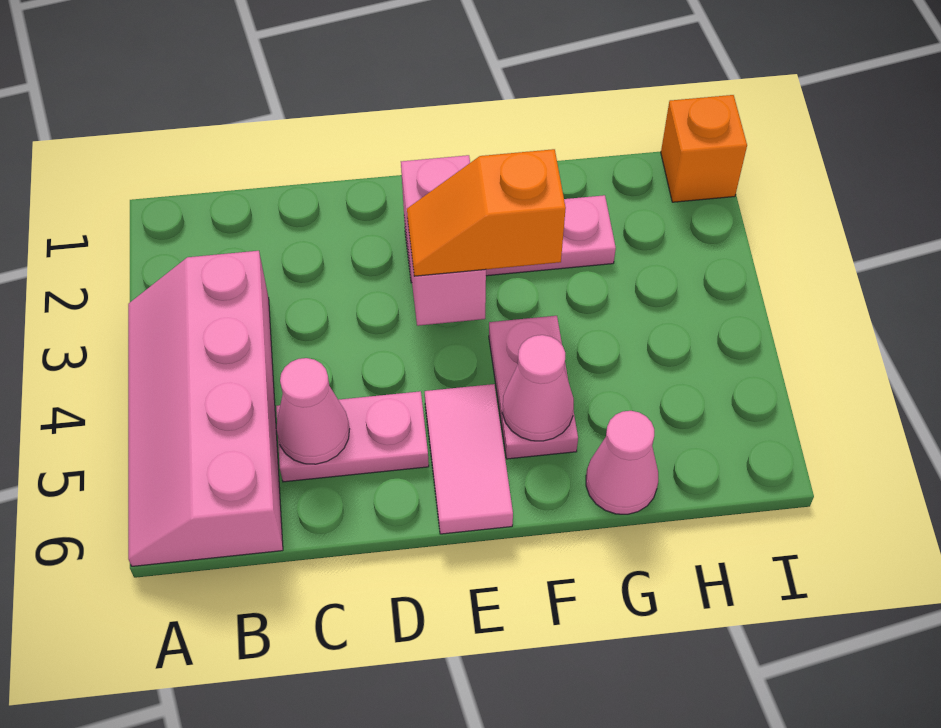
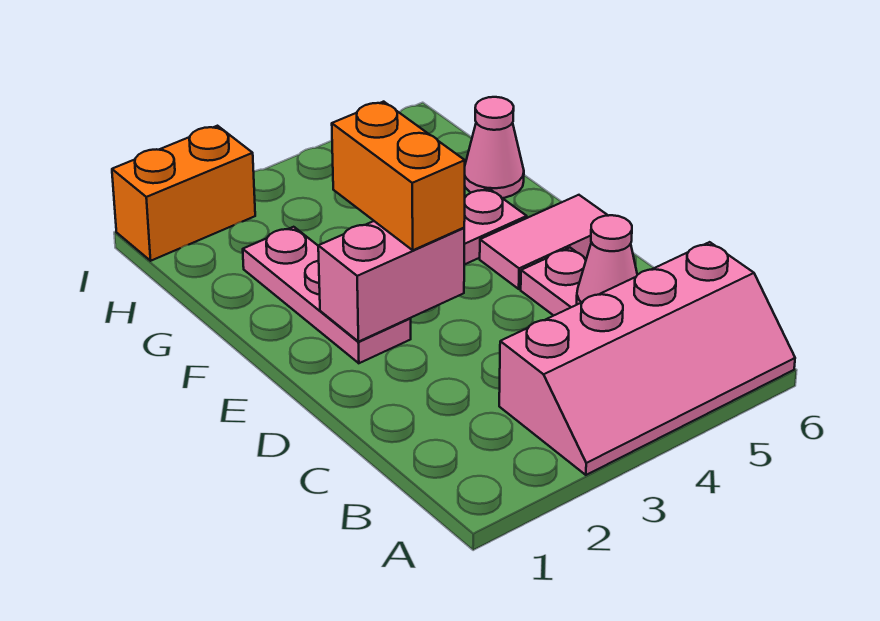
orange slope E3:F3 level 3 top F -> orange brick E3:F3 level 3
pink cone F5 level 2 -> none
orange brick I1 level 1 -> orange brick I1:I2 level 1

